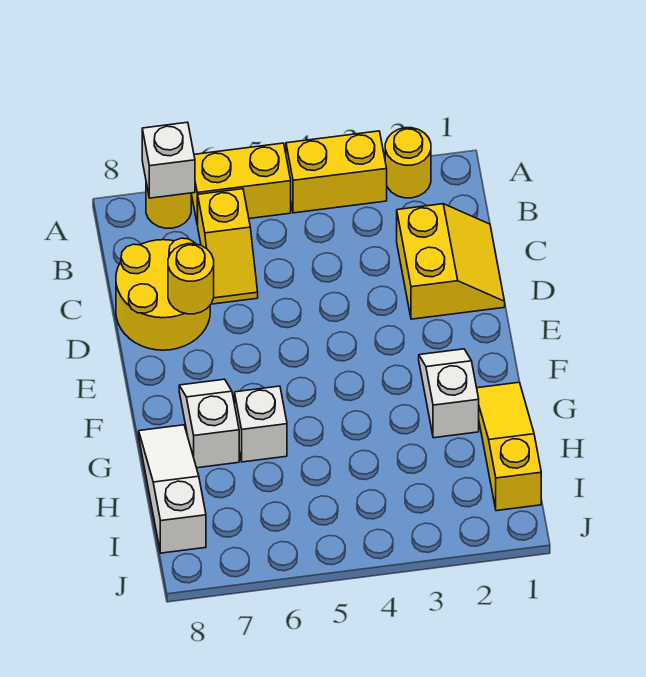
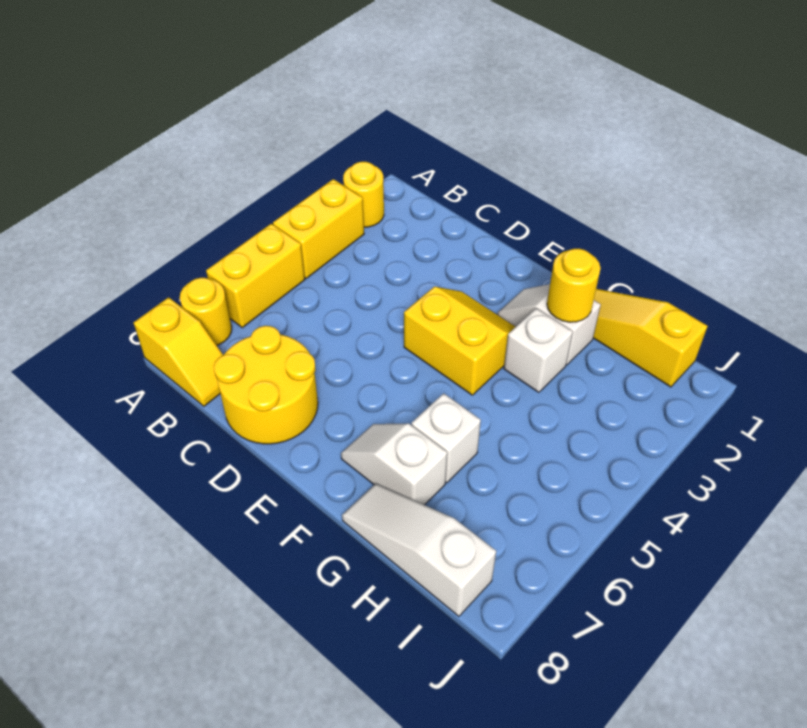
white brick A7 level 2 -> white brick G3 level 1
yellow slope B6:C6 level 1 top B -> yellow slope A8:B8 level 1 top A
yellow slope C1:D2 level 1 top 2 -> yellow slope E3:F4 level 1 top 4
yellow round brick D7 level 2 -> yellow round brick G2 level 2

